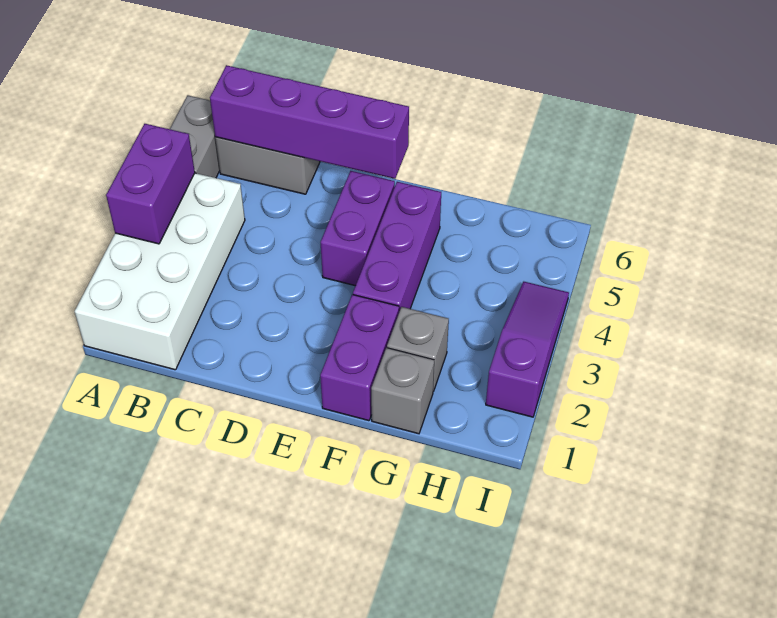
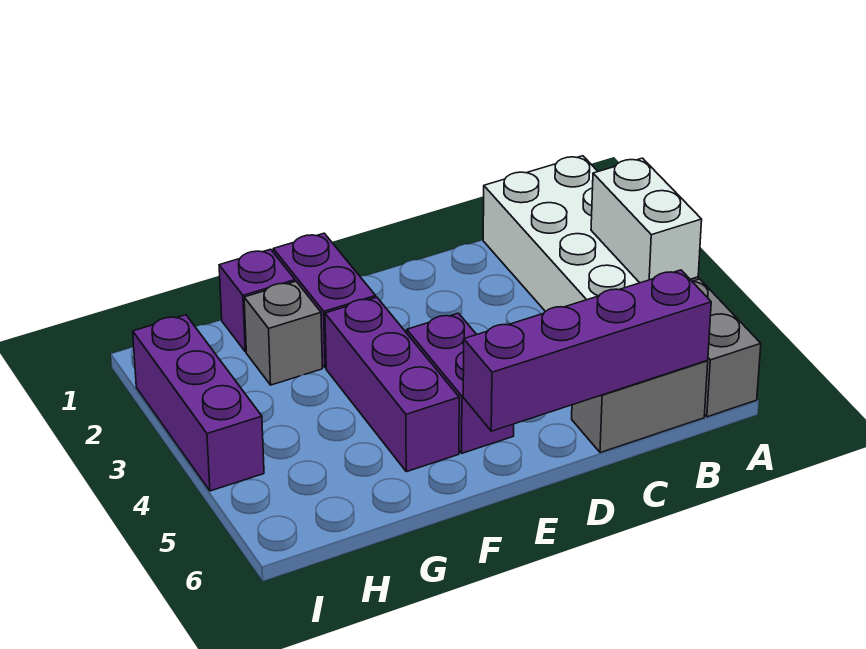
purple brick A3:A4 level 2 -> white brick A3:A4 level 2
grey brick G1 level 1 -> purple brick G1 level 1
purple slope I2:I4 level 1 top 2 -> purple brick I2:I4 level 1

